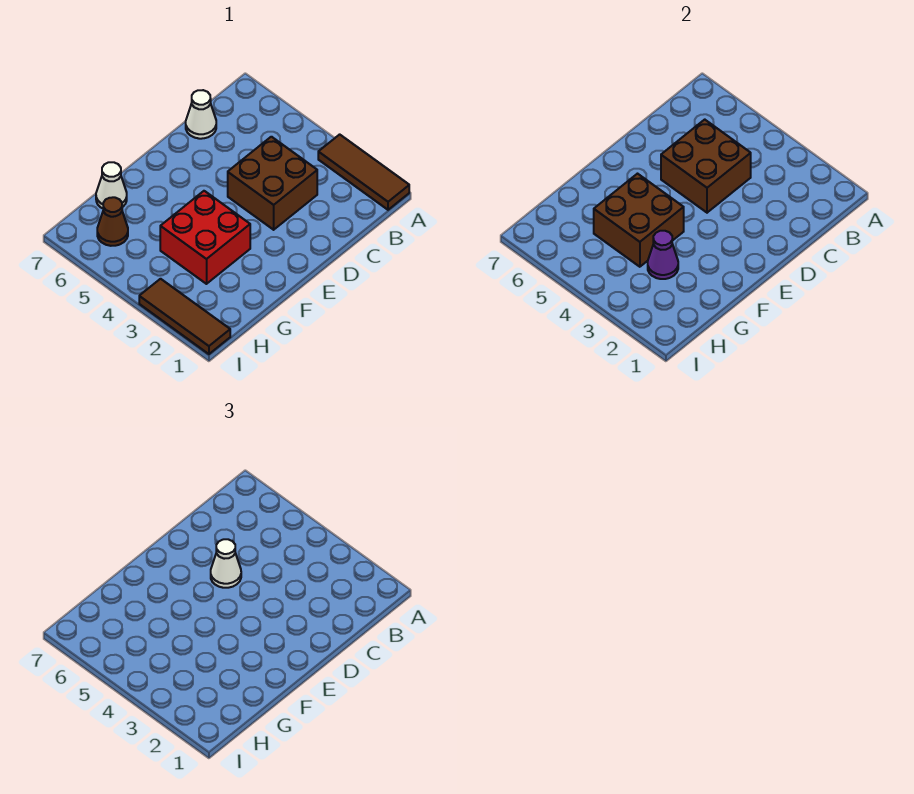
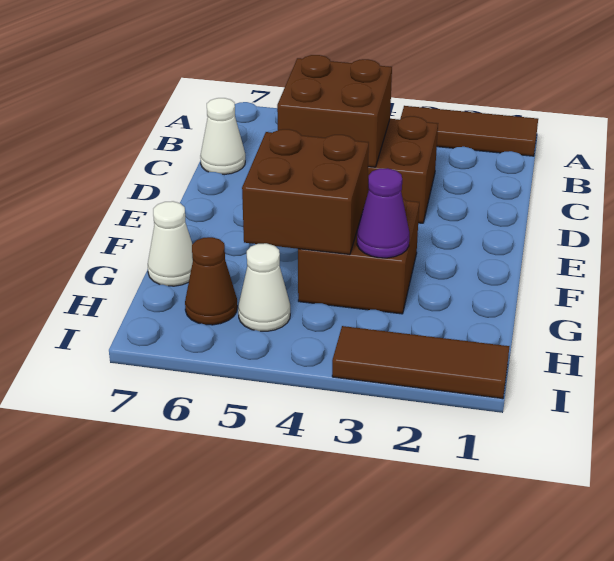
white cone D5 level 3 -> white cone H5 level 1
red brick F3:G4 level 1 -> brown brick F3:G4 level 1

